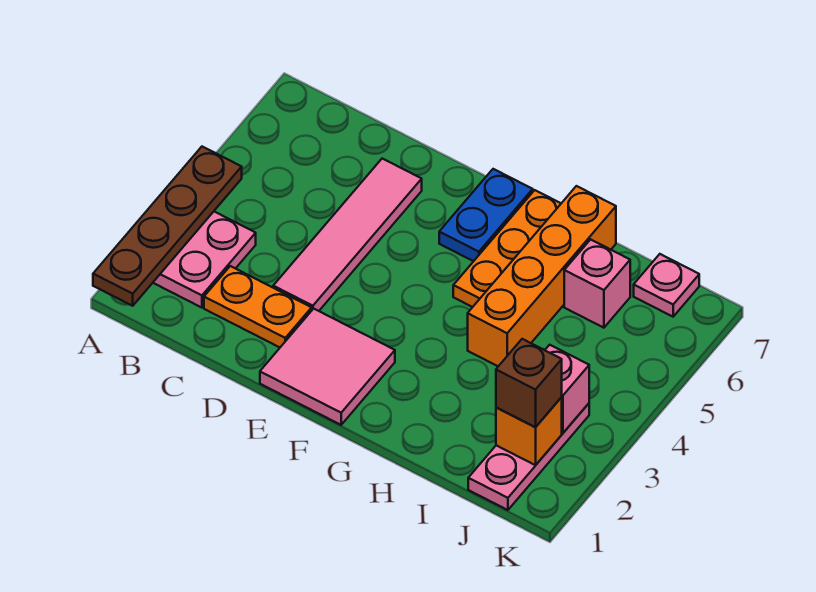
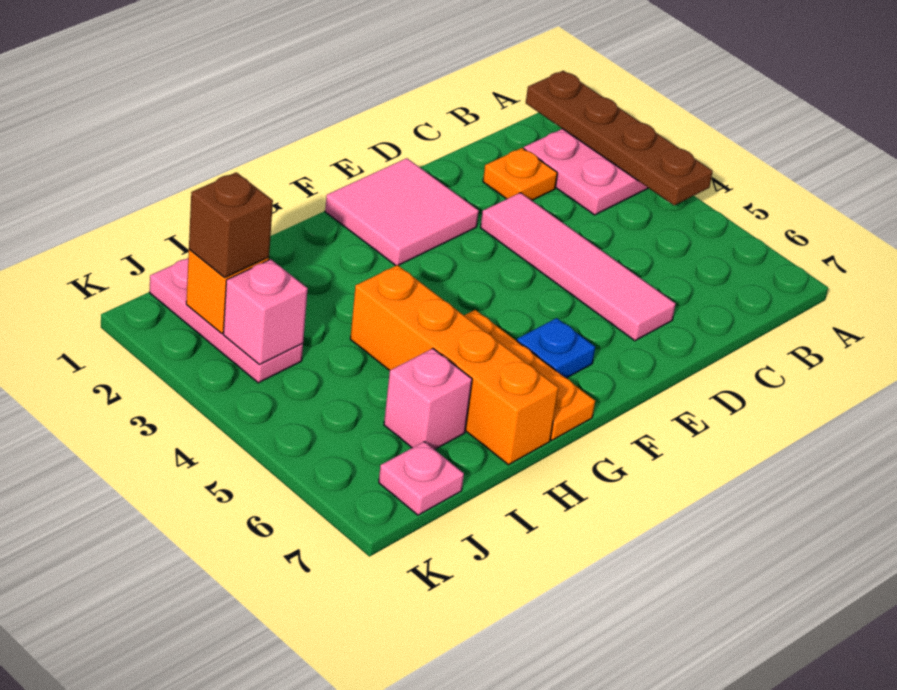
orange plate C2:D2 level 1 -> orange plate C2 level 1
blue plate F6:F7 level 1 -> blue plate F6 level 1

